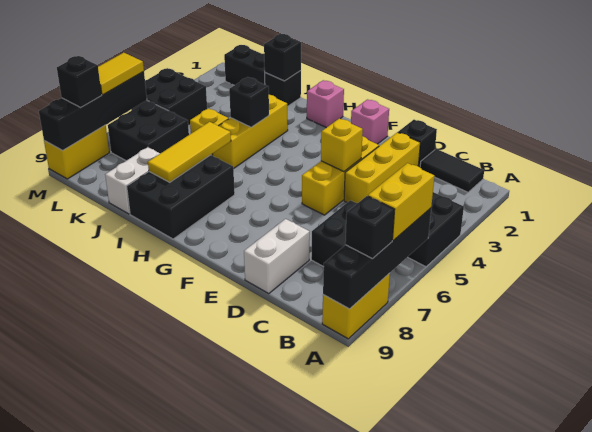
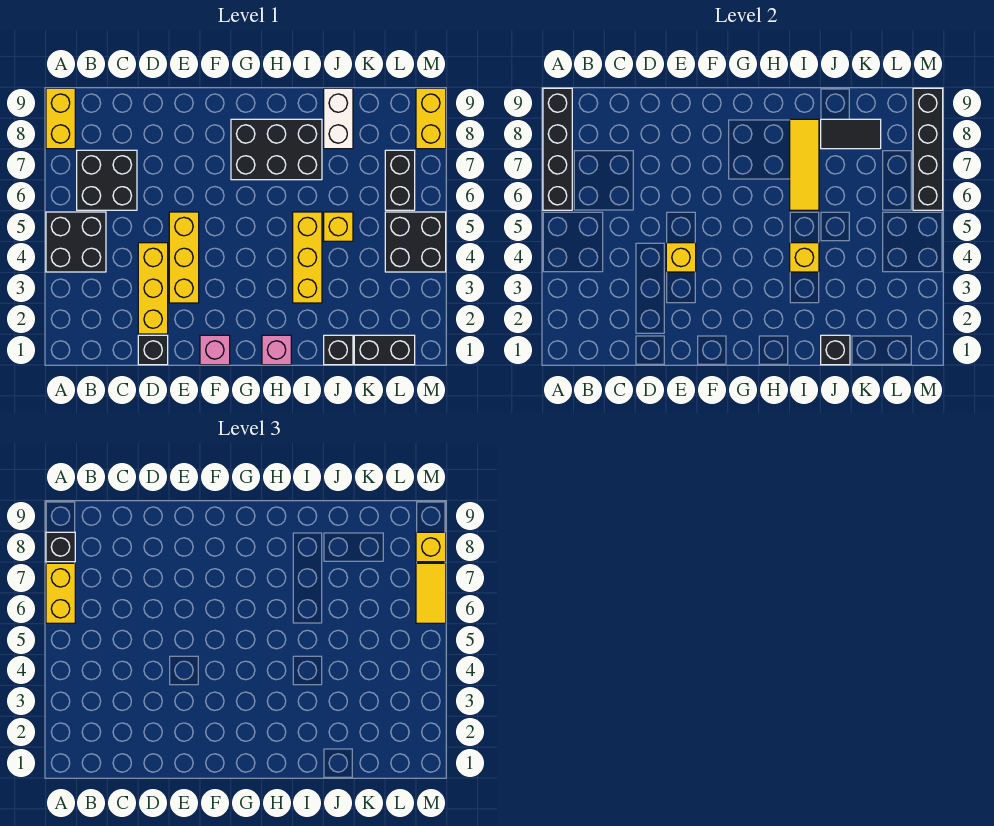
black tile B1:C1 level 1 -> black tile J8:K8 level 2
white brick D8:D9 level 1 -> none
black brick H7:I9 level 1 -> black brick G7:I8 level 1
black brick I4 level 2 -> yellow brick I4 level 2
black brick K6:L7 level 1 -> black brick L6:L7 level 1
black brick M8 level 3 -> yellow brick M8 level 3

